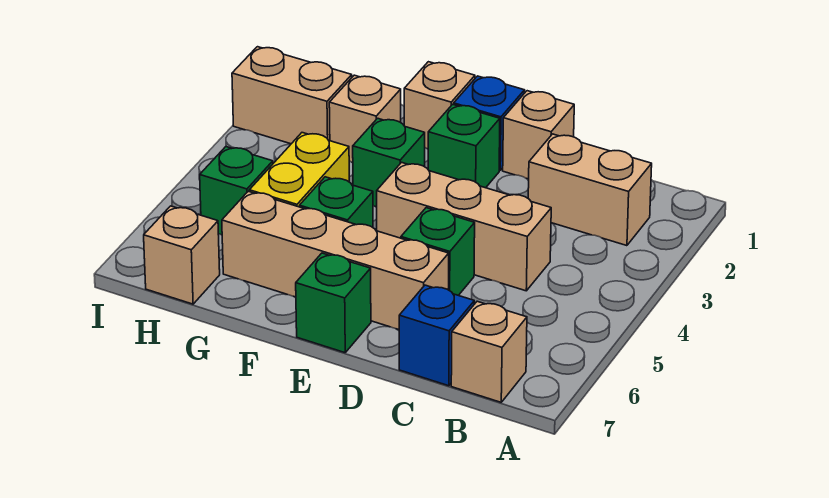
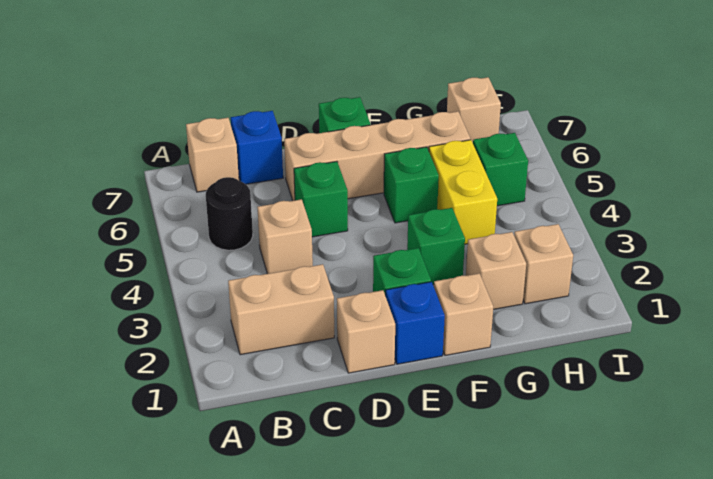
none -> black round brick B5 level 1
tan brick C4:E4 level 1 -> tan brick C4 level 1
tan brick H2:I2 level 1 -> tan brick H2 level 1

